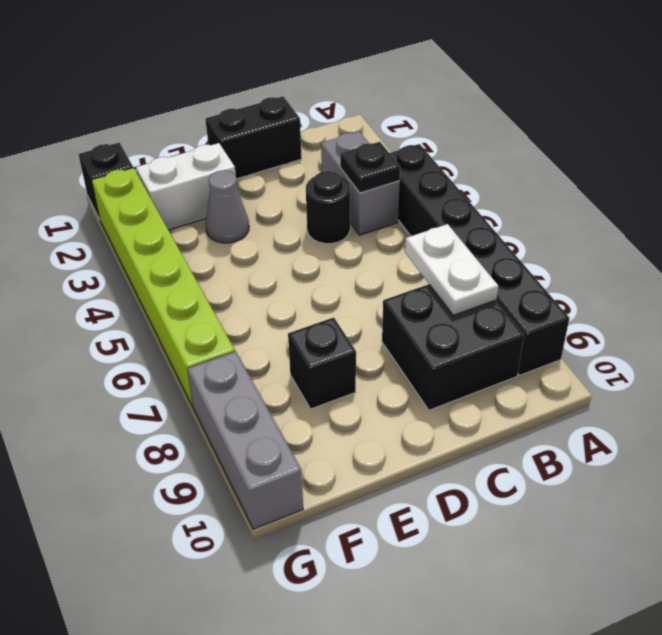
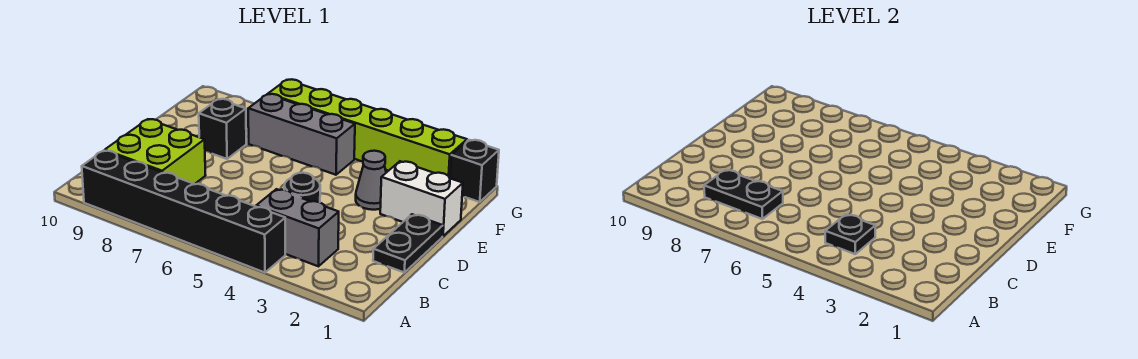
white plate B7:B8 level 2 -> black plate B7:B8 level 2
black brick B8:C9 level 1 -> lime brick B8:C9 level 1
black brick C1:D1 level 1 -> black plate C1:D1 level 1
white brick E2:F2 level 1 -> white brick E1:E2 level 1
grey brick G8:G10 level 1 -> grey brick F5:F7 level 1

